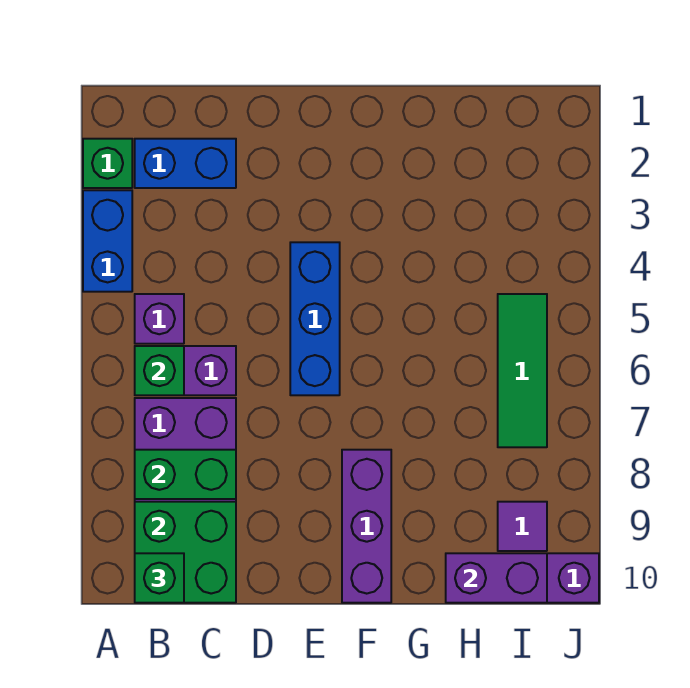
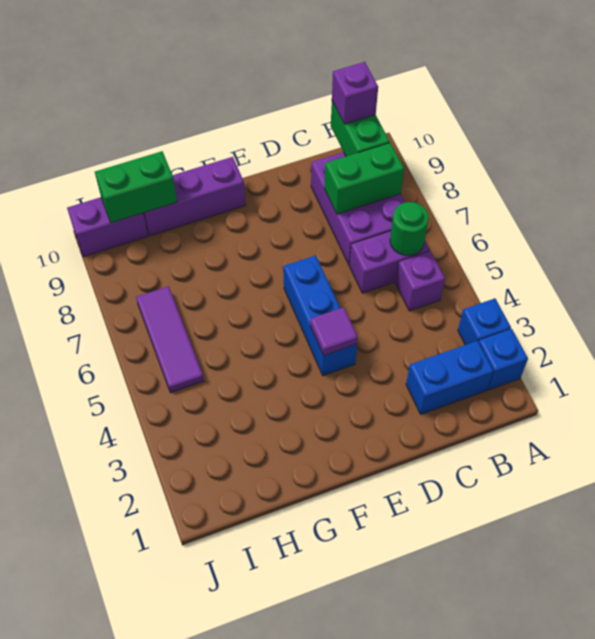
green brick A2 level 1 -> blue brick A2 level 1
blue brick A3:A4 level 1 -> blue brick A3 level 1
green brick B6 level 2 -> green round brick B6 level 2
green brick B9:C10 level 2 -> green brick B9:B10 level 2
green brick B10 level 3 -> purple brick B10 level 3
purple brick F8:F10 level 1 -> purple brick F10:H10 level 1
purple brick H10:I10 level 2 -> green brick H10:I10 level 2
green tile I5:I7 level 1 -> purple tile I5:I7 level 1
purple tile I9 level 1 -> purple tile E4 level 2

